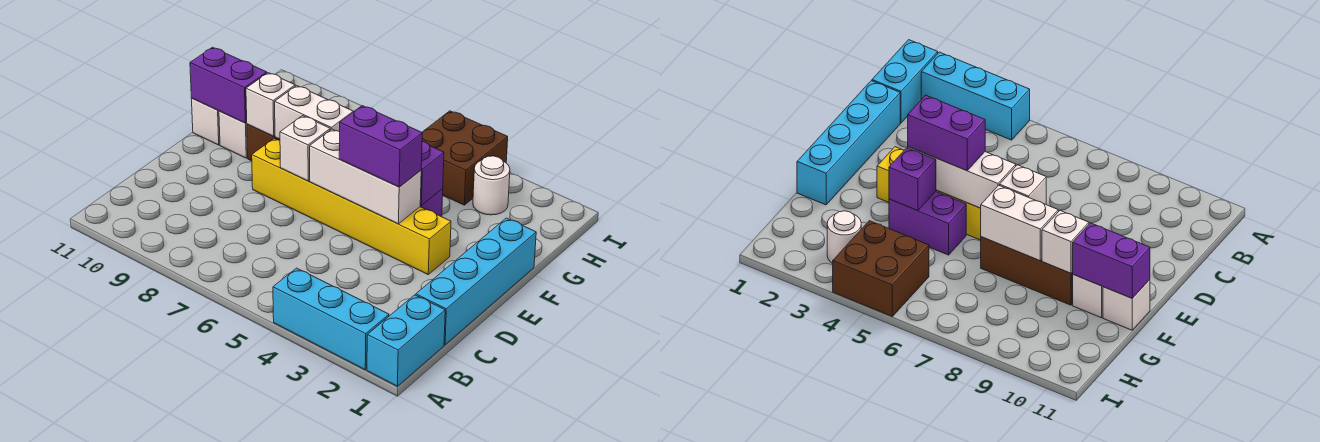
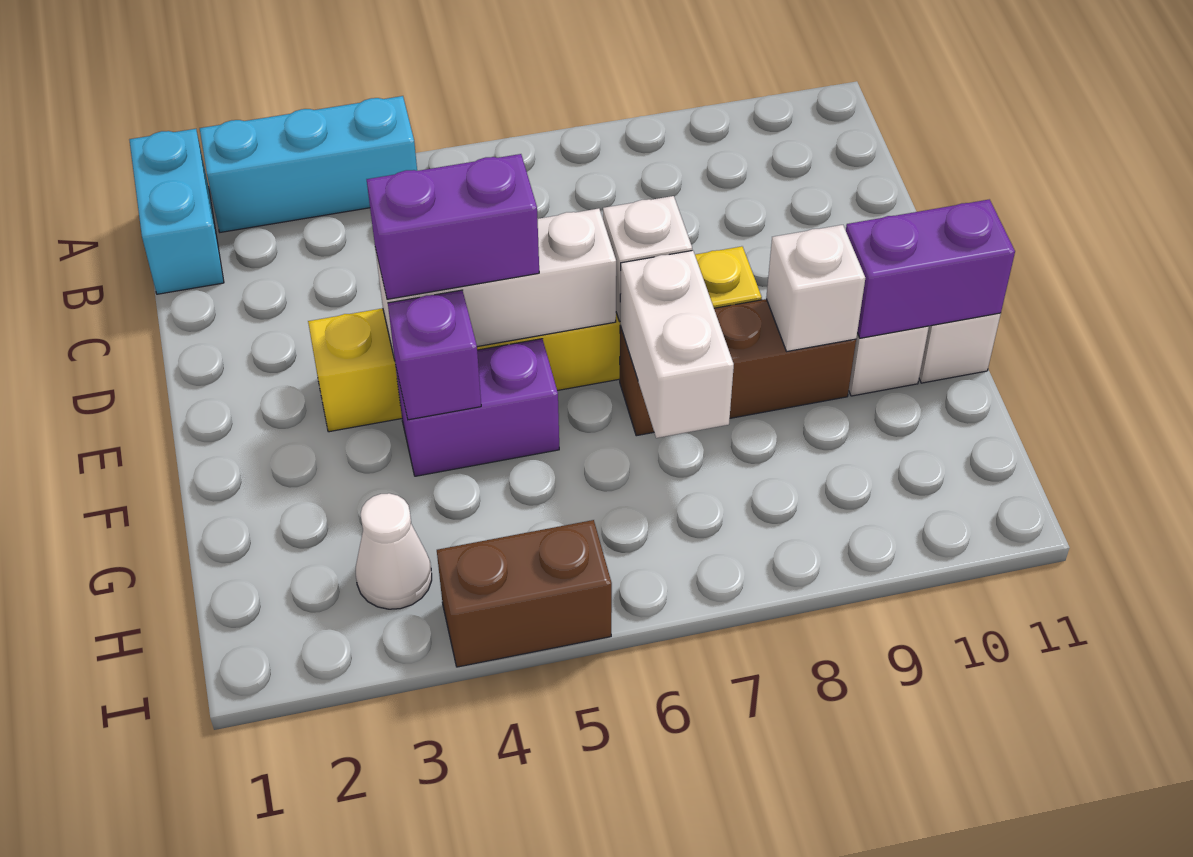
cyan brick C1:F1 level 1 -> none
white brick F7:F8 level 2 -> white brick F7:G7 level 2
white round brick H3 level 1 -> white cone H3 level 1
brown brick H4:I5 level 1 -> brown brick I4:I5 level 1

